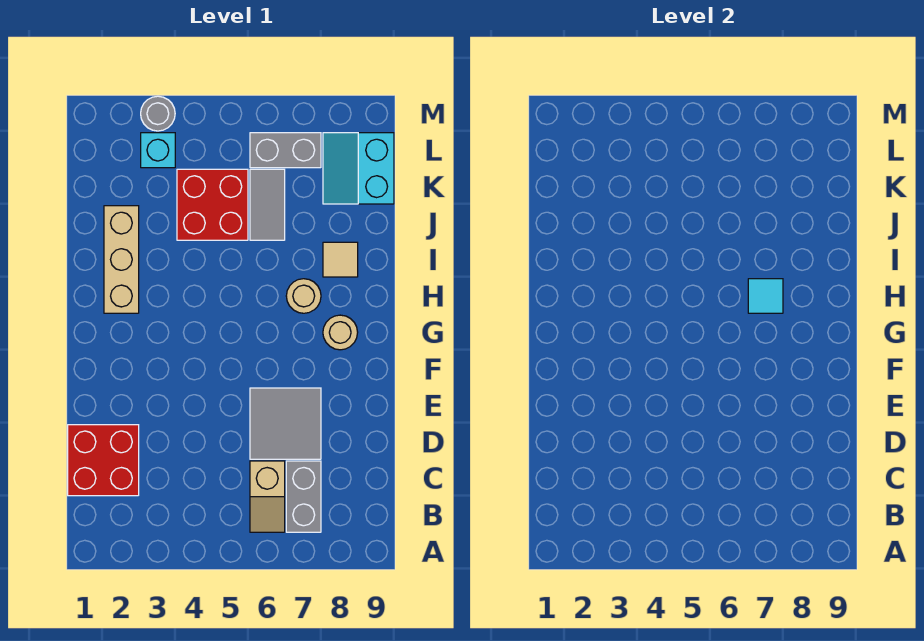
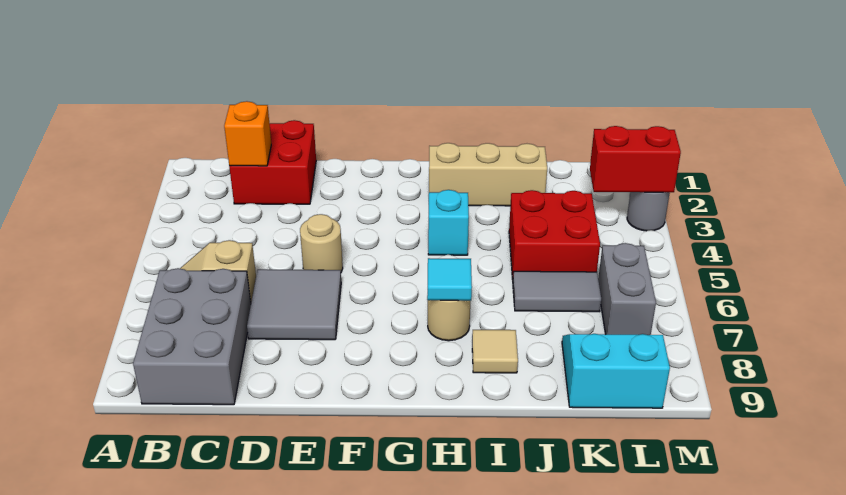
grey brick B7:C7 level 1 -> grey brick B7:C9 level 1
none -> orange brick C2 level 2
tan round brick G8 level 1 -> tan round brick E5 level 1
cyan brick L3 level 1 -> cyan brick H4 level 1
none -> red brick L3:M3 level 2

